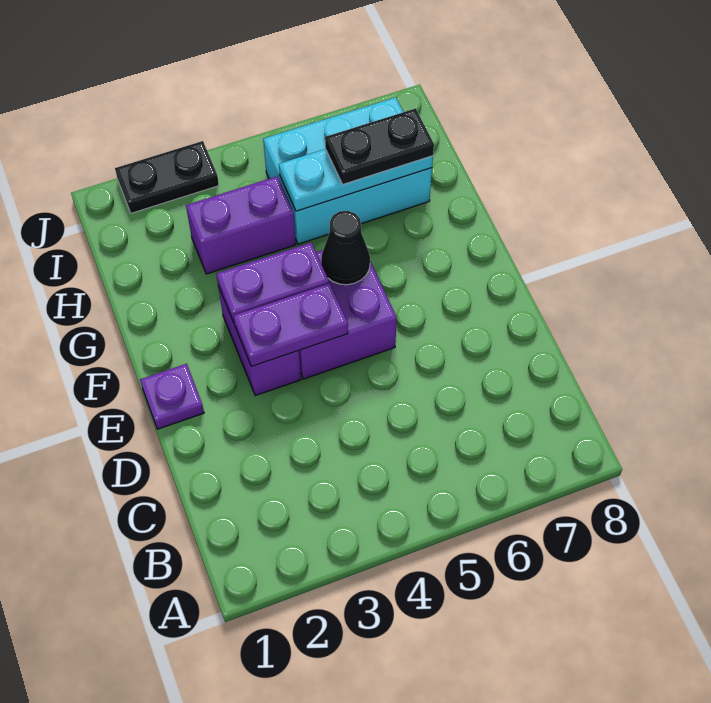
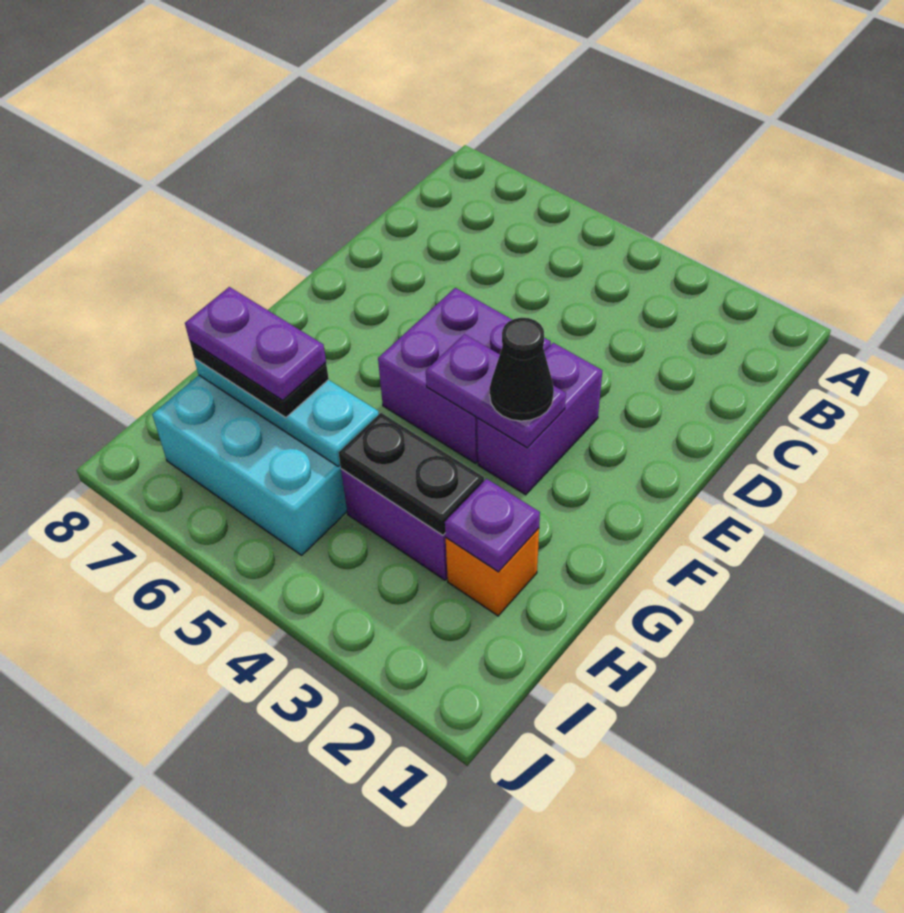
purple plate E1 level 1 -> purple plate H2 level 2
purple plate E3:E4 level 2 -> purple plate H6:H7 level 4
black cone F5 level 2 -> black cone F3 level 3
none -> orange brick H2 level 1
black plate J2:J3 level 1 -> black plate H3:H4 level 2

